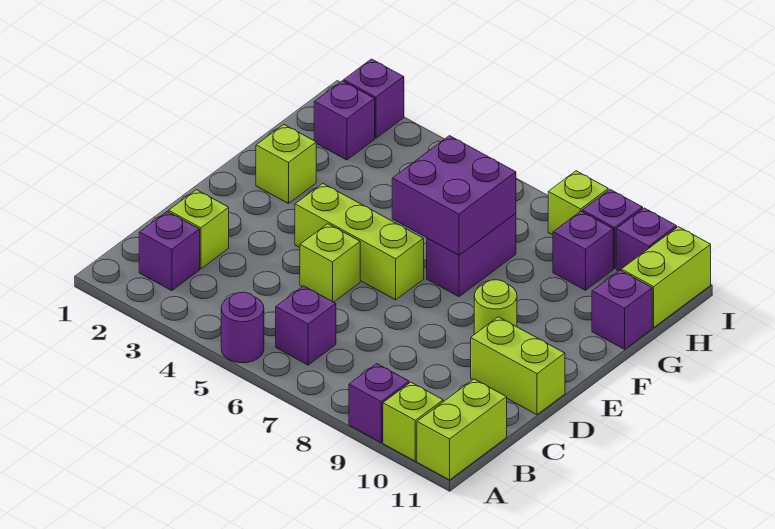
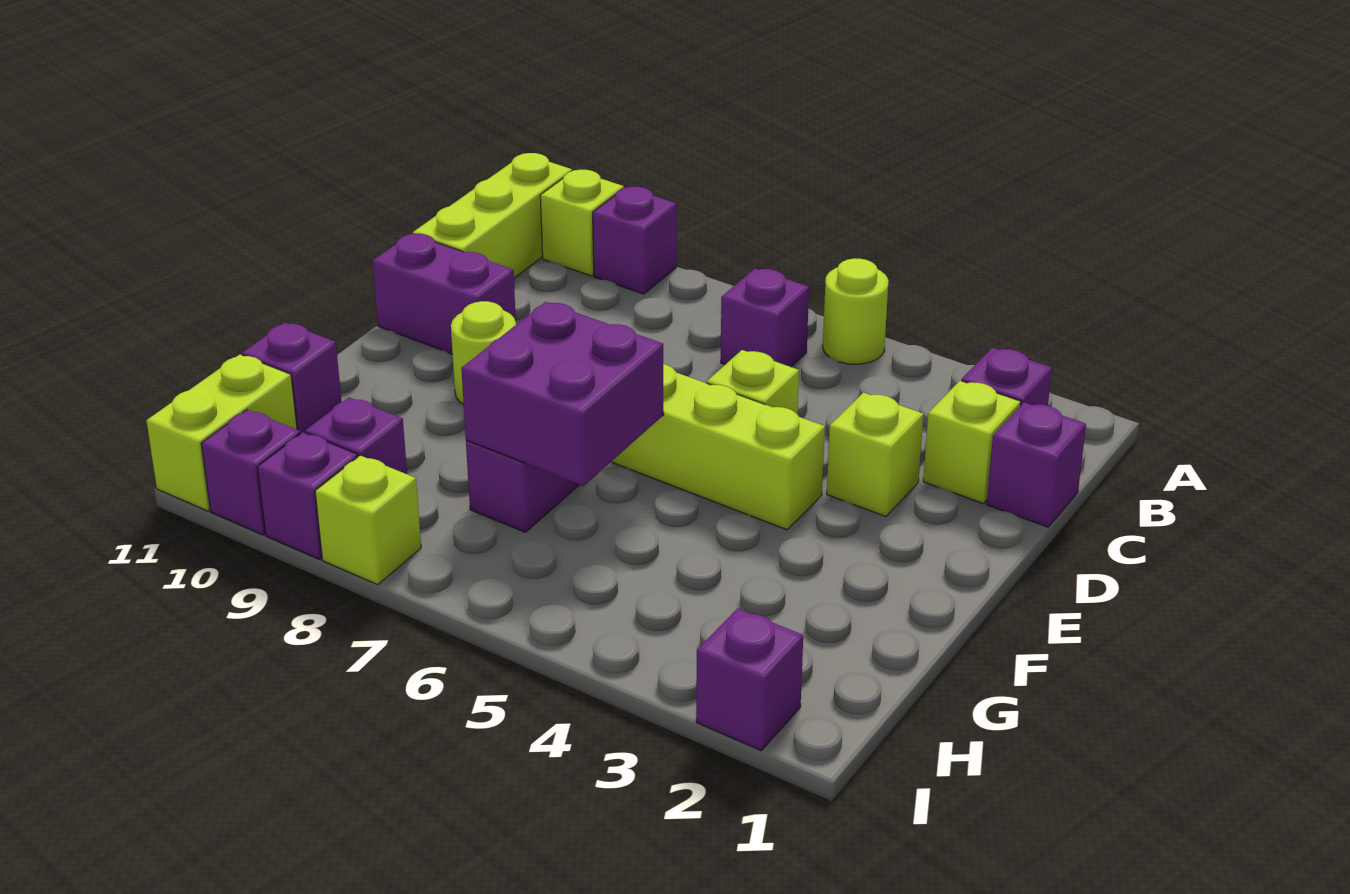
purple round brick A5 level 1 -> lime round brick A5 level 1
lime brick A11:B11 level 1 -> lime brick A11:C11 level 1
lime brick D10:D11 level 1 -> purple brick D10:D11 level 1
lime brick F2 level 1 -> lime brick D3 level 1
purple brick H2 level 1 -> purple brick C1 level 1

